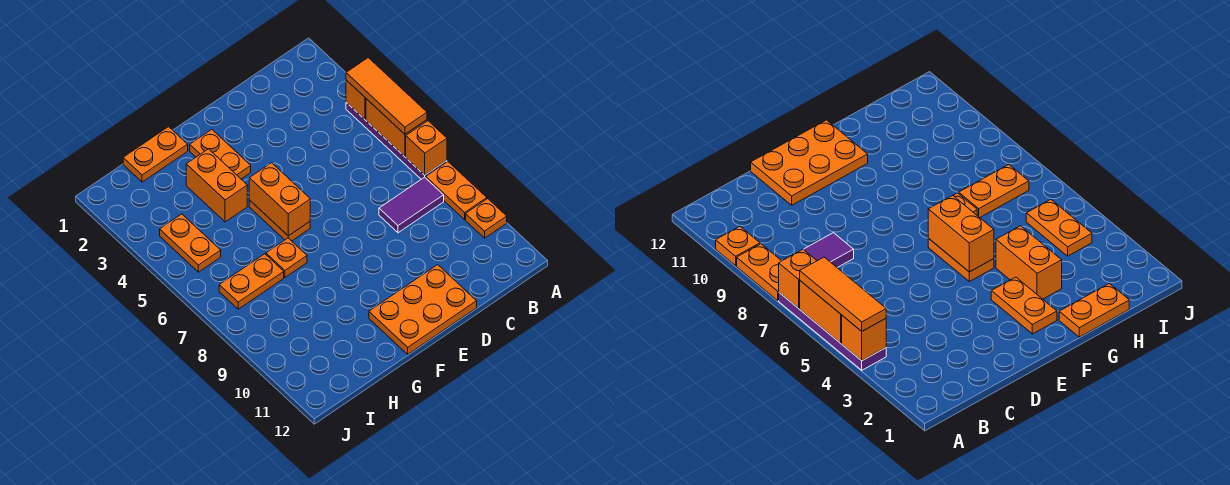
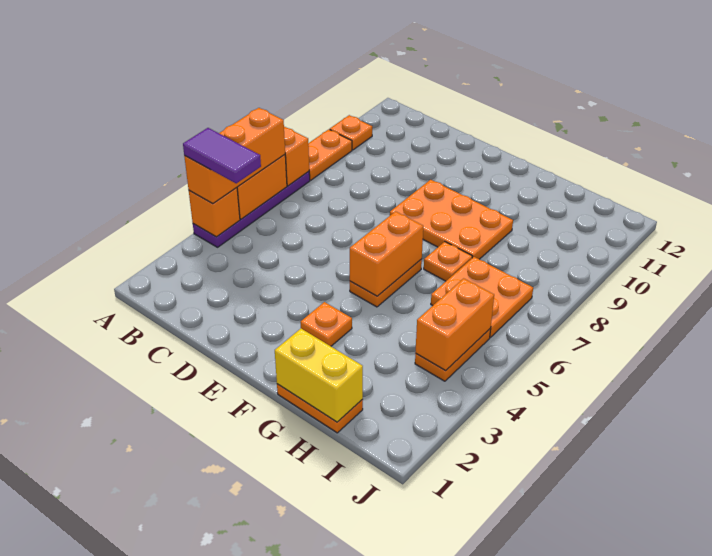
orange tile A4:A6 level 3 -> orange brick A4:A6 level 3
purple tile B8:C8 level 1 -> purple tile A4:B4 level 4
orange plate D11:F12 level 1 -> orange plate E8:G9 level 1
orange plate F2:F3 level 1 -> orange plate F3 level 1
none -> yellow brick G1:H1 level 2
orange brick G3:G4 level 1 -> orange brick I4:I5 level 2
orange plate H7:I7 level 1 -> orange plate H6:I7 level 1

